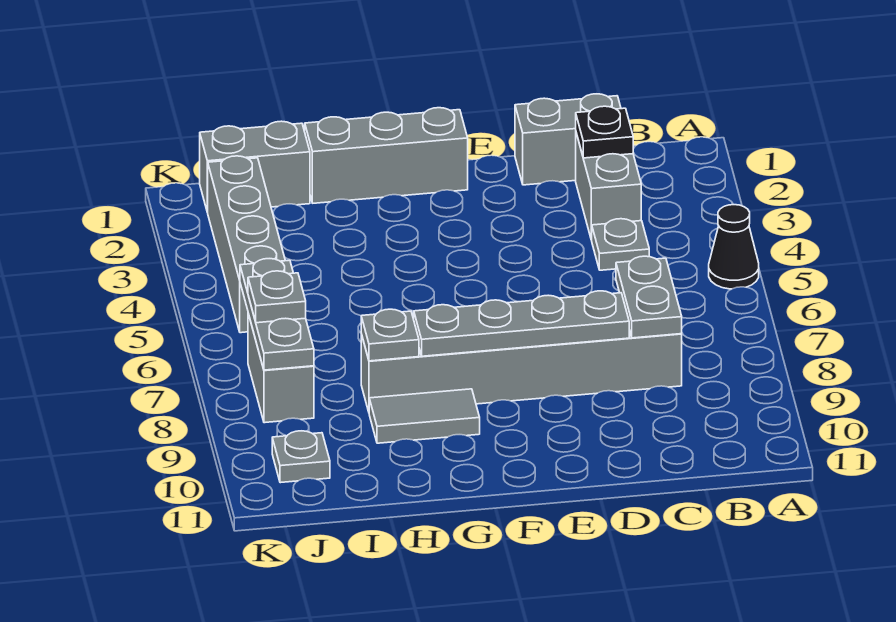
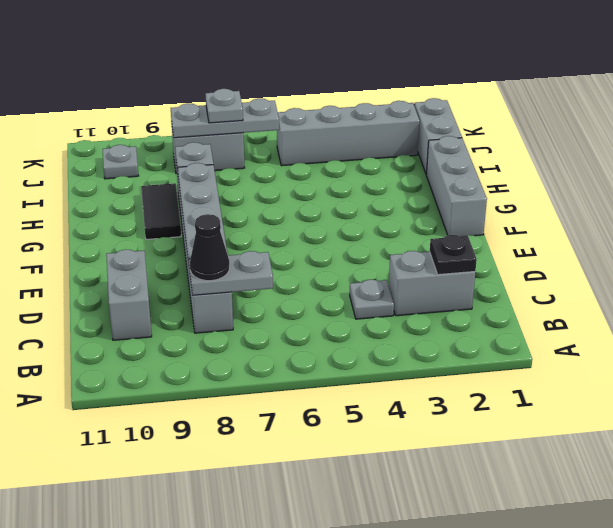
black cone A5 level 1 -> black cone C8 level 3
grey brick C1:D1 level 1 -> grey brick C10:D10 level 1
grey tile G9:H9 level 1 -> black tile G9:H9 level 1

